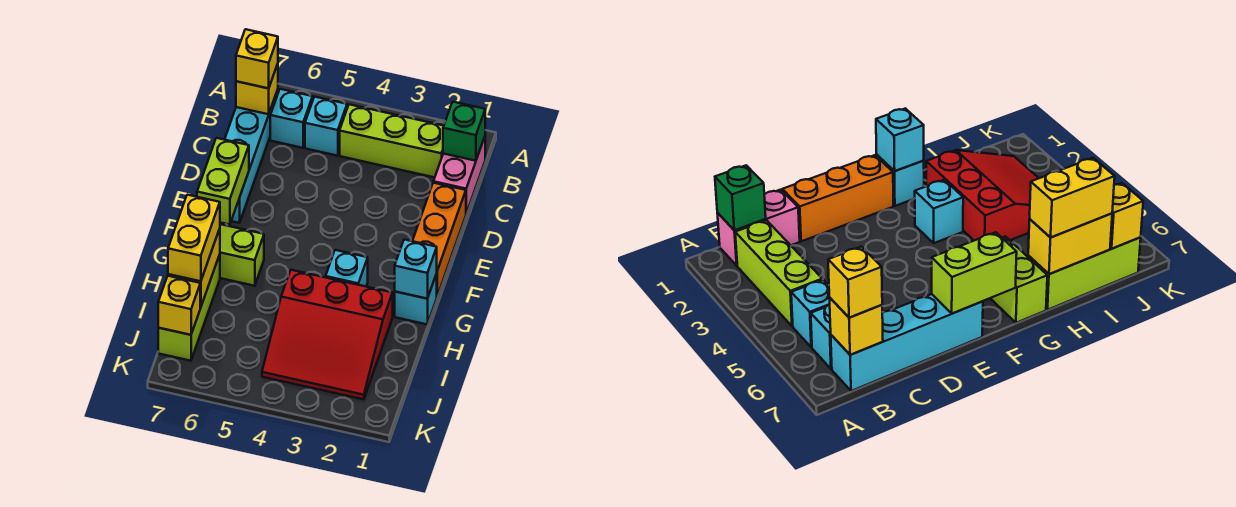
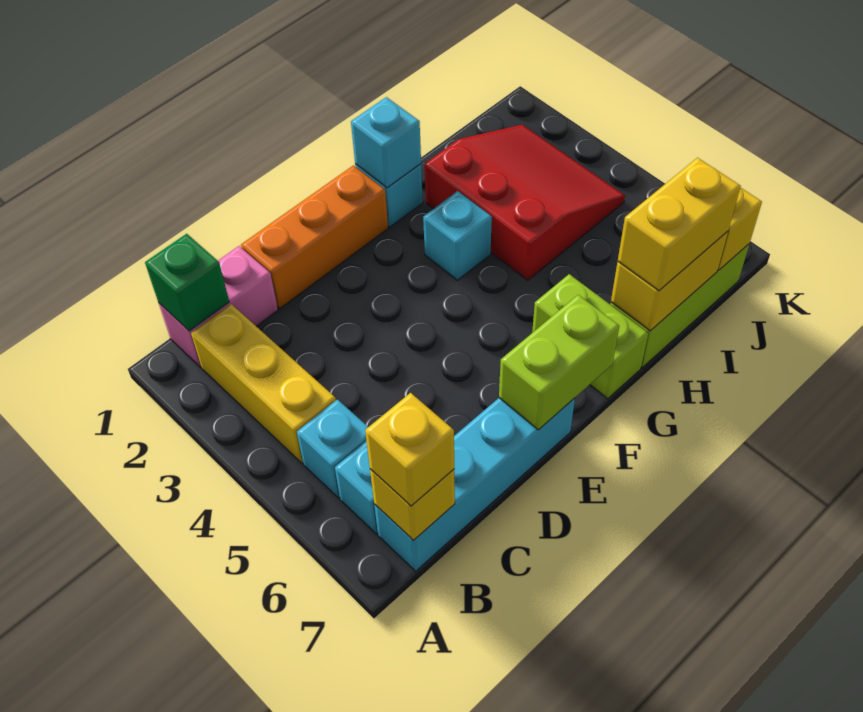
lime brick B2:B4 level 1 -> yellow brick B2:B4 level 1

